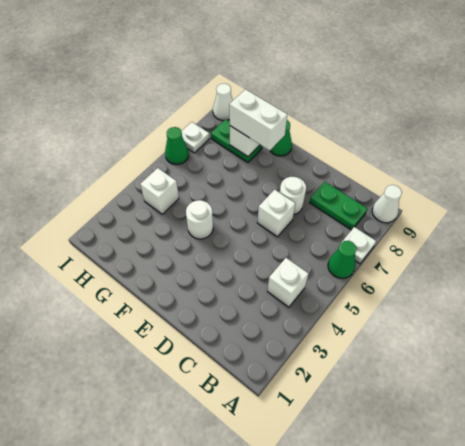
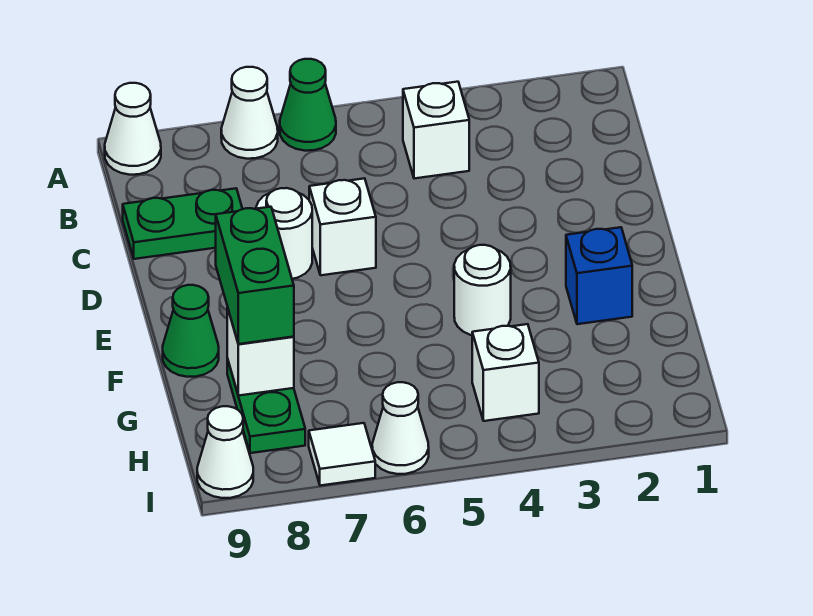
white plate A7 level 1 -> white cone A7 level 1
green plate B8:C8 level 1 -> green plate C8:C9 level 1
none -> blue brick F2 level 1
white brick F8:G8 level 3 -> green brick F8:G8 level 3
green cone I6 level 1 -> white cone I6 level 1
white plate I7 level 1 -> white tile I7 level 1

